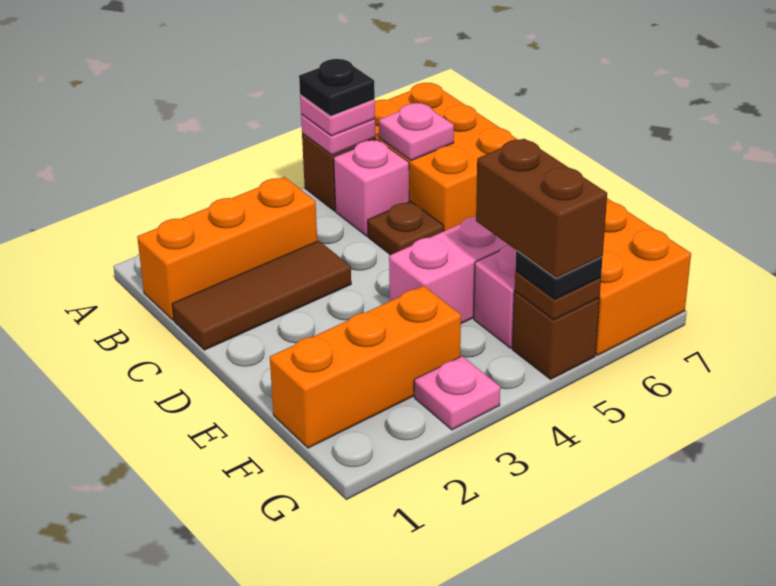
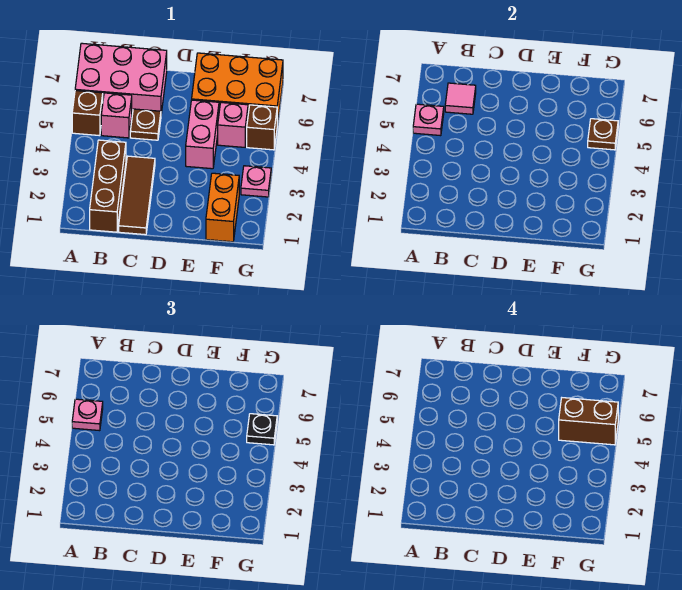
black plate A5 level 4 -> none
orange brick A6:C7 level 1 -> pink brick A6:C7 level 1
orange brick B1:B3 level 1 -> brown brick B1:B3 level 1
pink plate B6 level 2 -> pink tile B6 level 2
orange brick F1:F3 level 1 -> orange brick F1:F2 level 1

